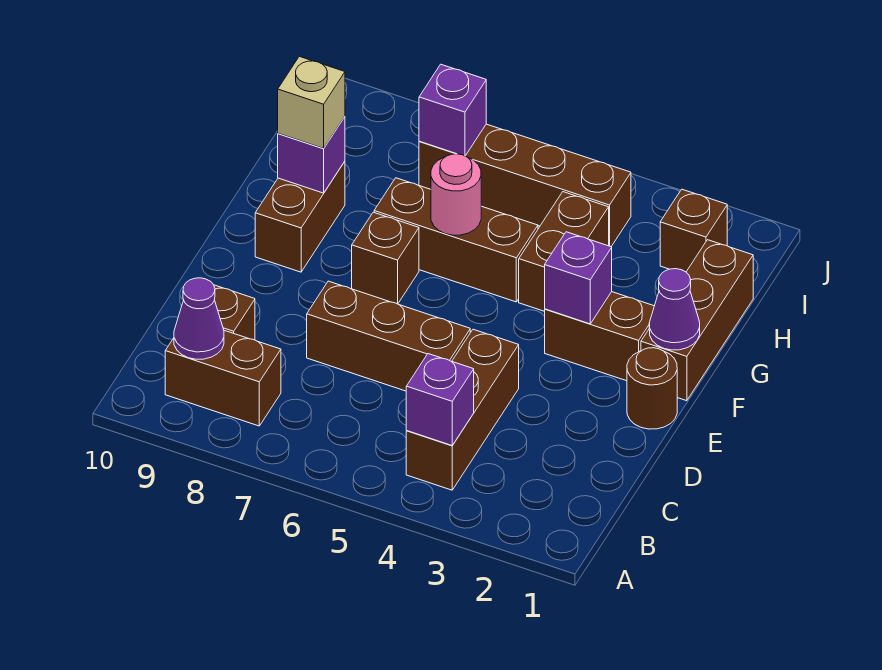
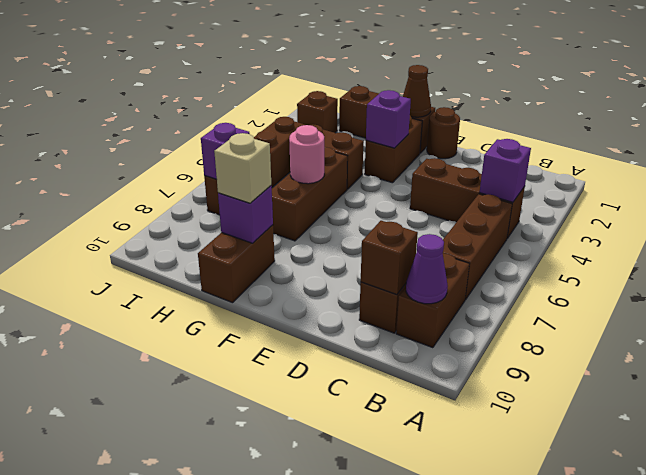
brown brick D5:D7 level 1 -> brown brick B5:B7 level 1
purple cone F1 level 2 -> brown cone F1 level 2
brown brick F7 level 1 -> brown brick C9 level 2
brown brick F9:G9 level 1 -> brown brick G9:G10 level 1

